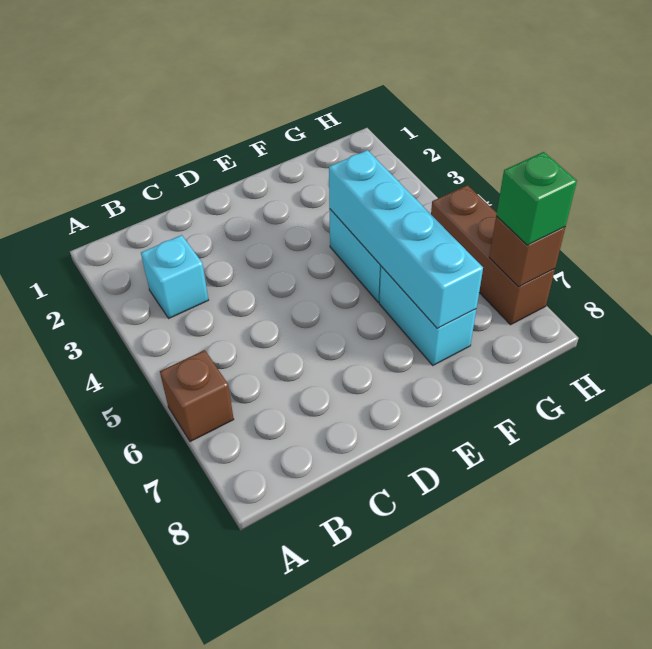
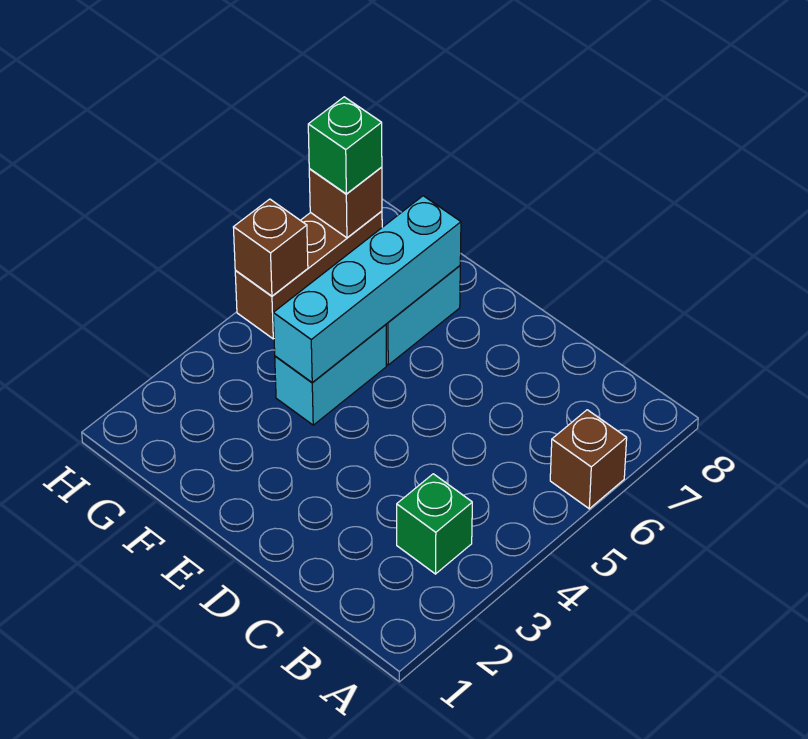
cyan brick B3 level 1 -> green brick B3 level 1
none -> brown brick H5 level 2

